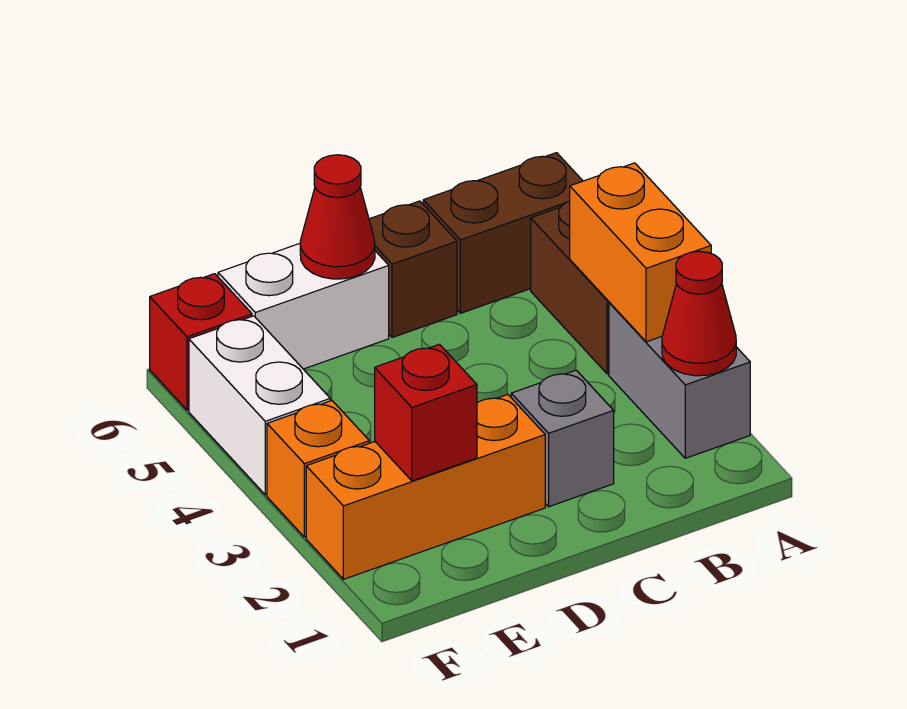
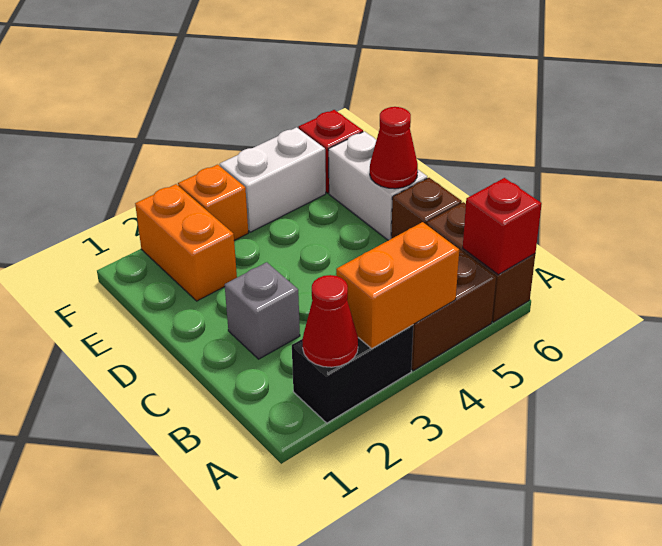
grey brick A2:A3 level 1 -> black brick A2:A3 level 1
orange brick D2:F2 level 1 -> orange brick E2:F2 level 1
red brick E2 level 2 -> red brick A6 level 2

